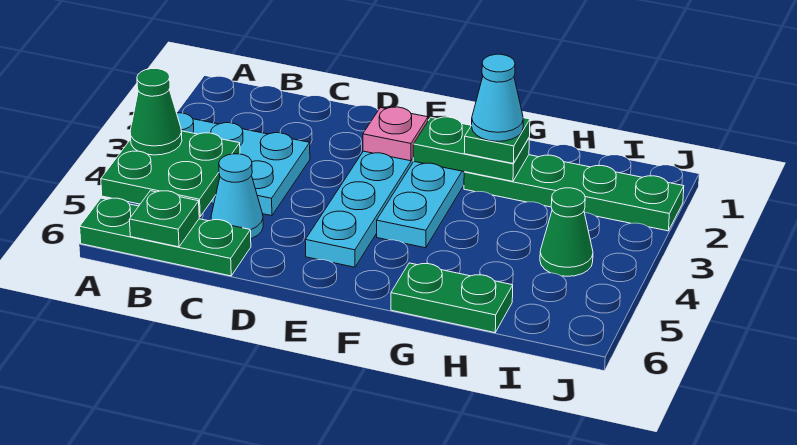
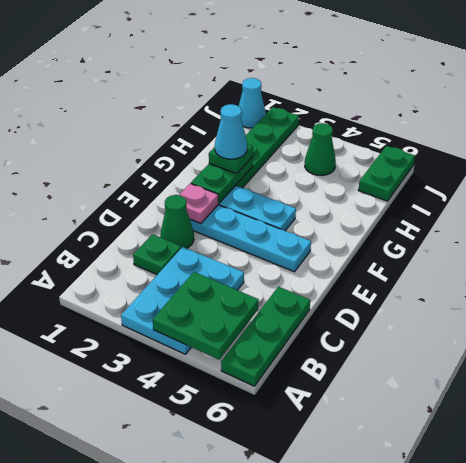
green cone A4 level 3 -> green cone D2 level 1
green plate B6 level 2 -> green plate C2 level 1
cyan cone C5 level 1 -> cyan cone J1 level 1
green plate G6:H6 level 1 -> green plate I6:J6 level 1

